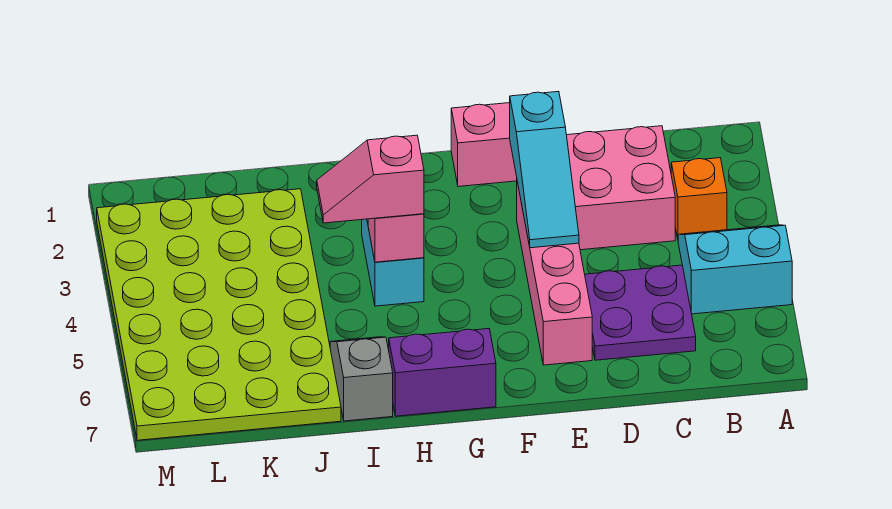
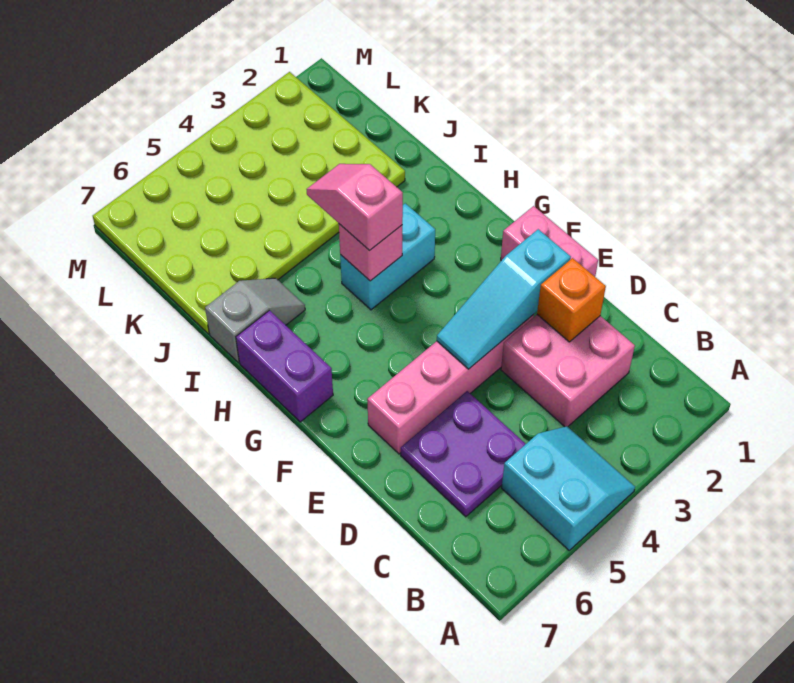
orange brick B3 level 1 -> orange brick D2 level 2

